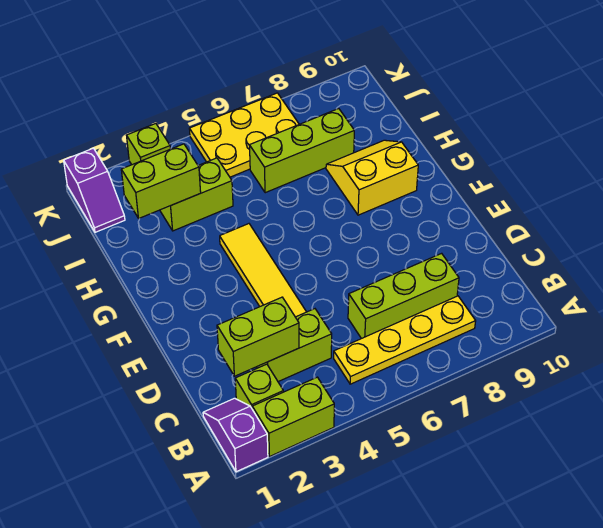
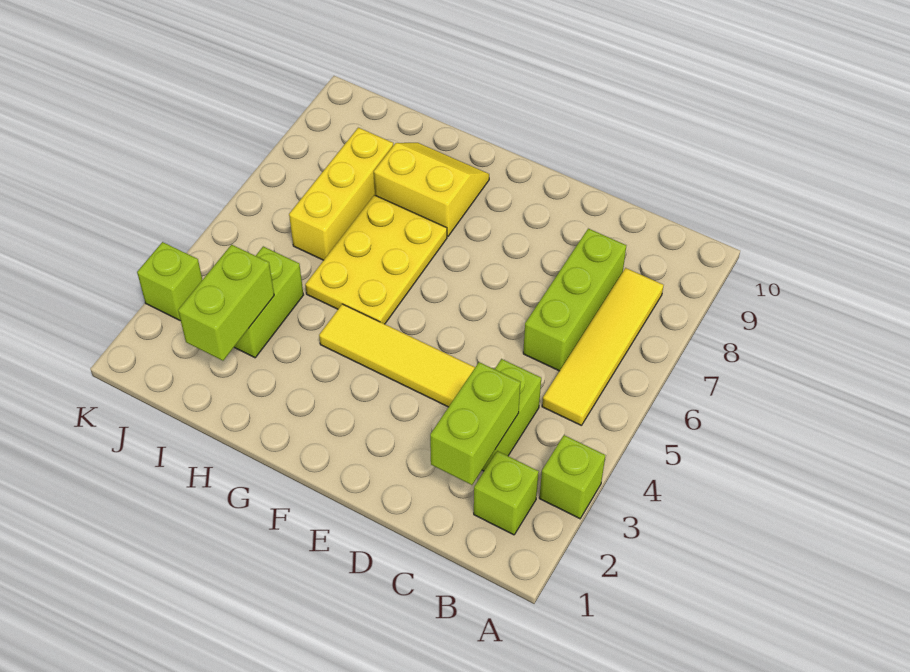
purple slope A1:B1 level 1 top A -> none
lime brick A2:A3 level 1 -> lime brick A3 level 1
yellow plate B5:B8 level 1 -> yellow tile B5:B8 level 1
yellow slope G8:H9 level 1 top G -> yellow slope G8:H9 level 1 top 8
lime brick I6:I8 level 1 -> yellow brick I6:I8 level 1
purple slope J1:K1 level 1 top K -> none
yellow plate J5:K7 level 1 -> yellow plate G5:H7 level 1

